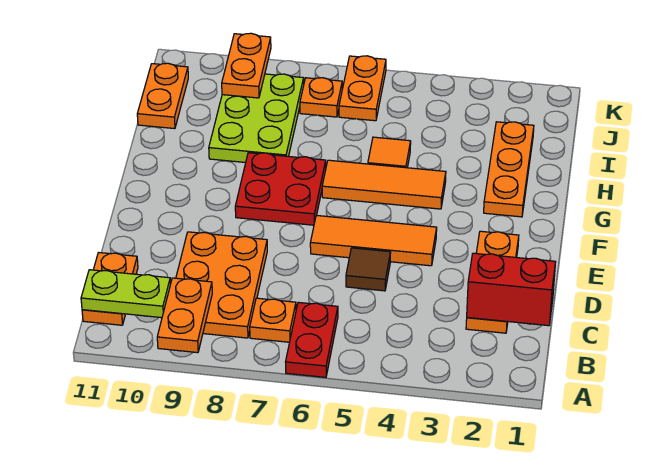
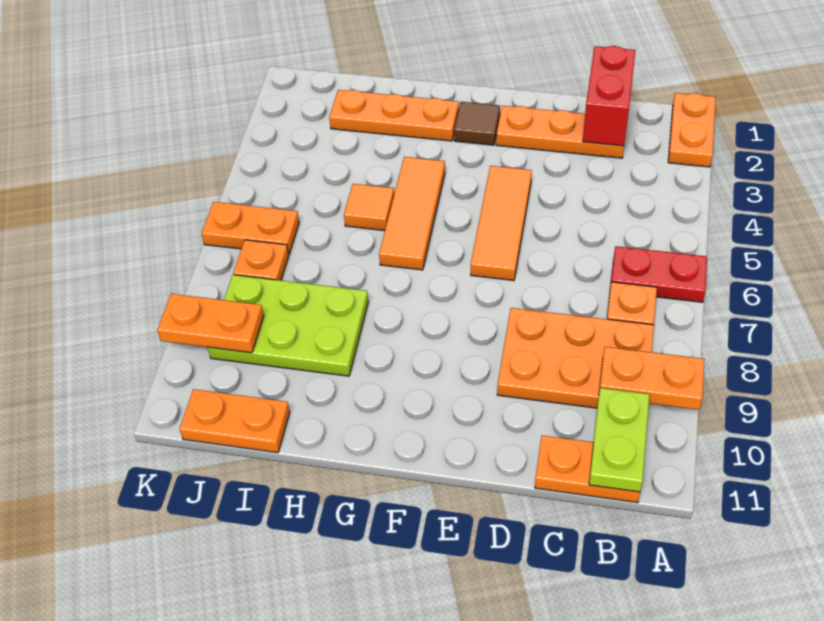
none -> orange plate A1:A2 level 1
brown tile D5 level 1 -> brown tile F2 level 1
red plate F7:G8 level 1 -> none

